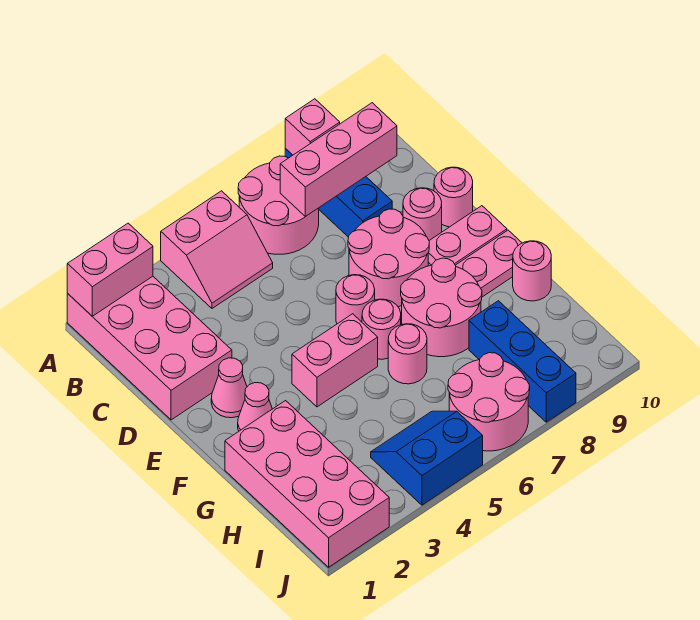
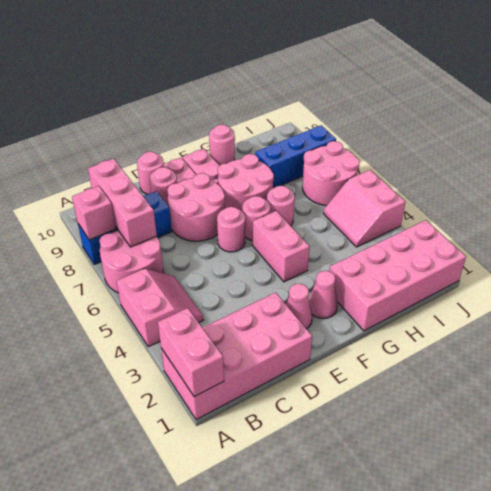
blue slope I4:J5 level 1 top J -> pink slope I4:J5 level 1 top J

